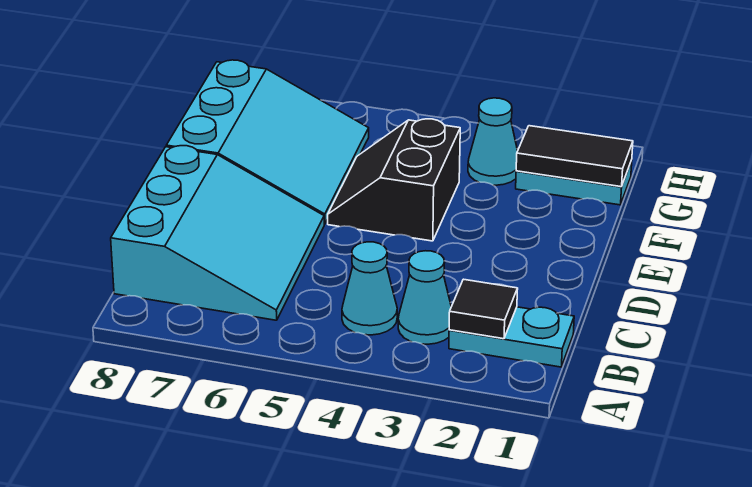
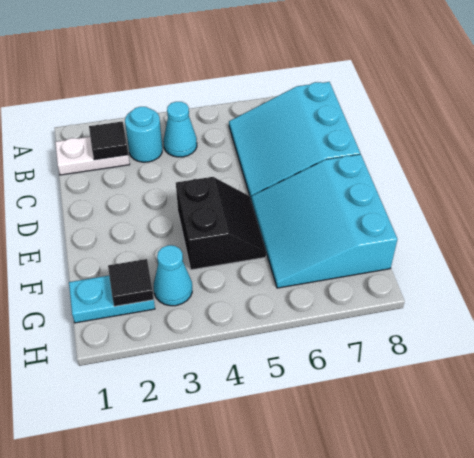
cyan plate B1:B2 level 1 -> white plate B1:B2 level 1
cyan cone B3 level 1 -> cyan round brick B3 level 1
black tile G1:G2 level 2 -> black tile G2 level 2

